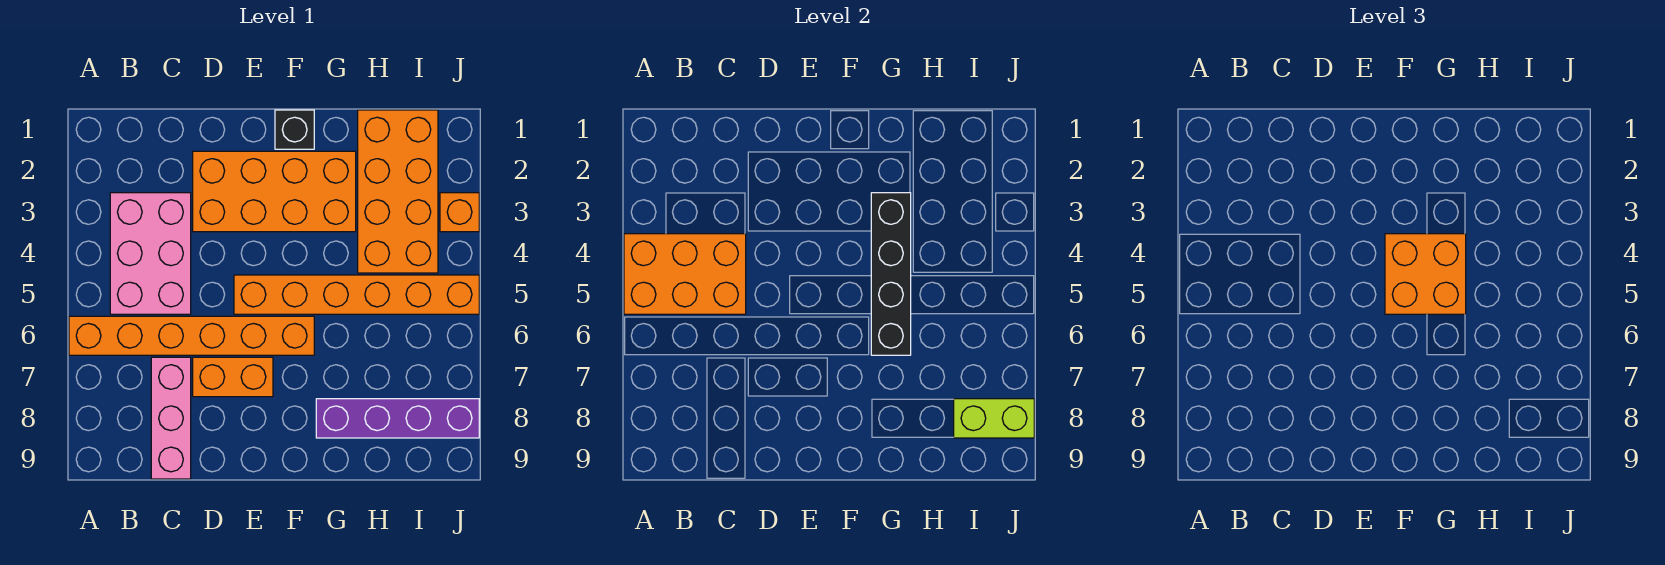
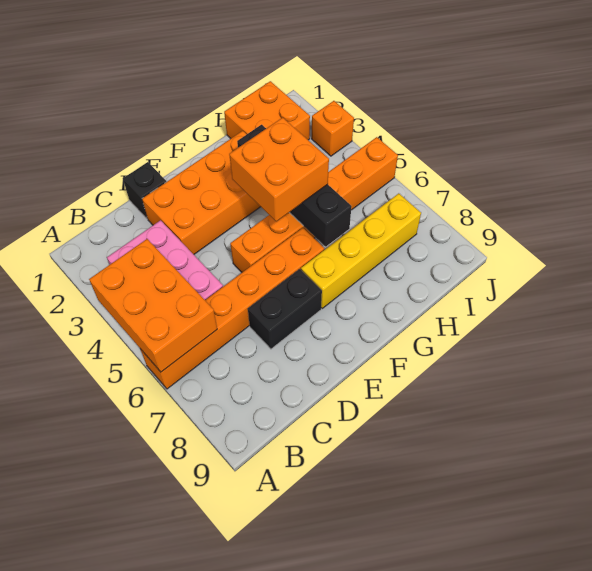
orange brick A4:C5 level 2 -> orange brick A4:B6 level 2
pink brick C7:C9 level 1 -> none
orange brick D7:E7 level 1 -> black brick D7:E7 level 1
black brick F1 level 1 -> black brick D1 level 1
none -> yellow brick F7:I7 level 1
purple brick G8:J8 level 1 -> none
orange brick H1:I4 level 1 -> orange brick H1:I2 level 1
lime brick I8:J8 level 2 -> none

